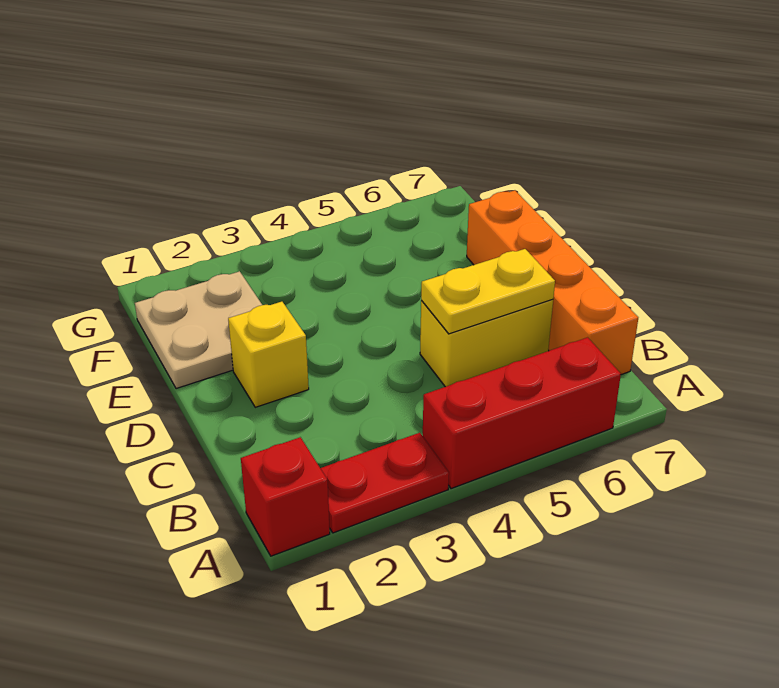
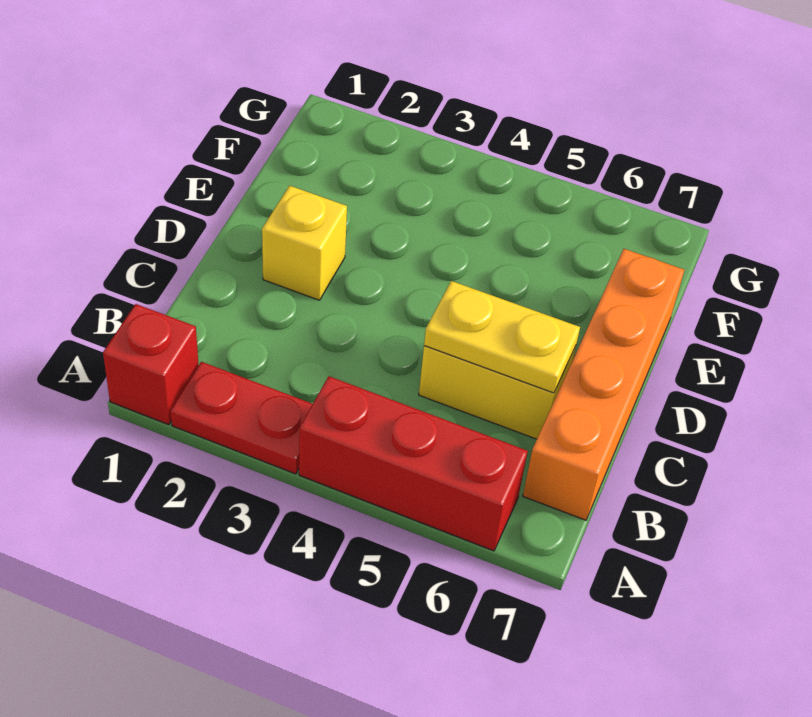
tan plate E1:F2 level 1 -> none

